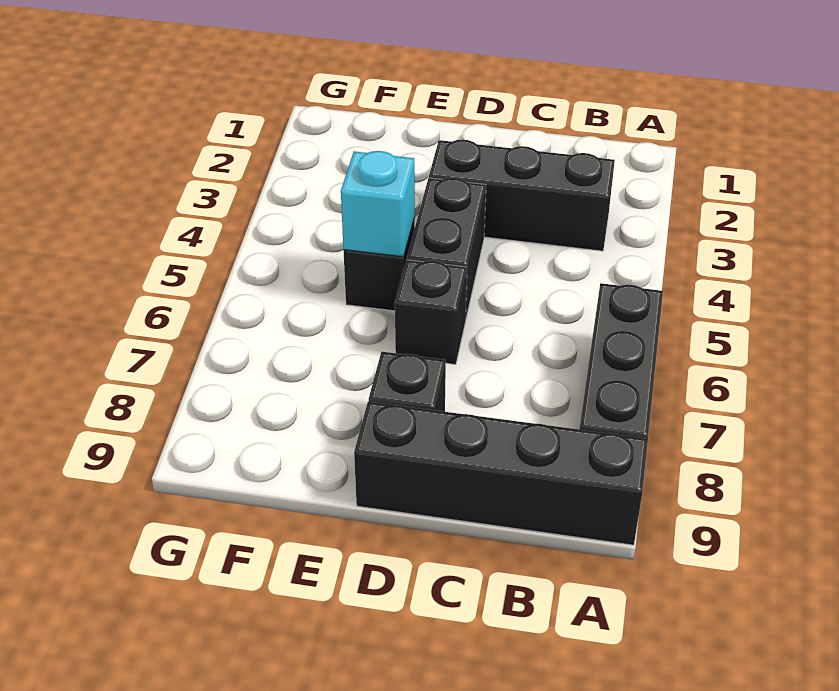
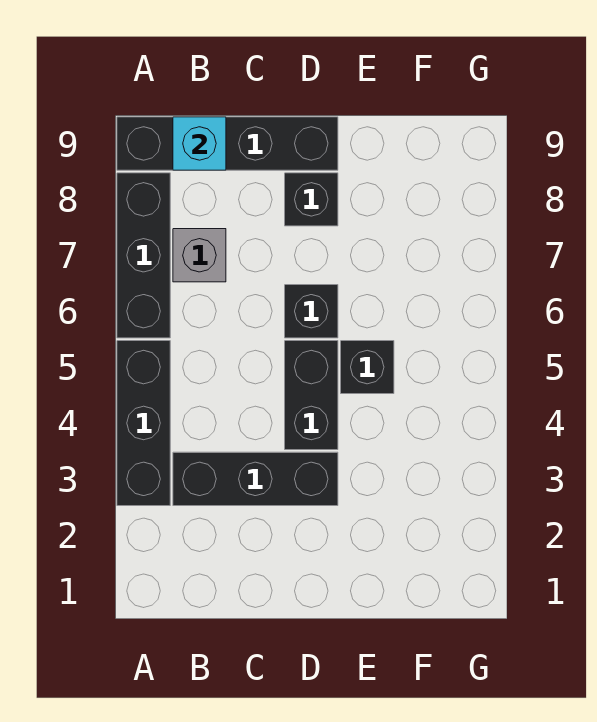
none -> black brick A3:A5 level 1
none -> grey brick B7 level 1
cyan brick E5 level 2 -> cyan brick B9 level 2

